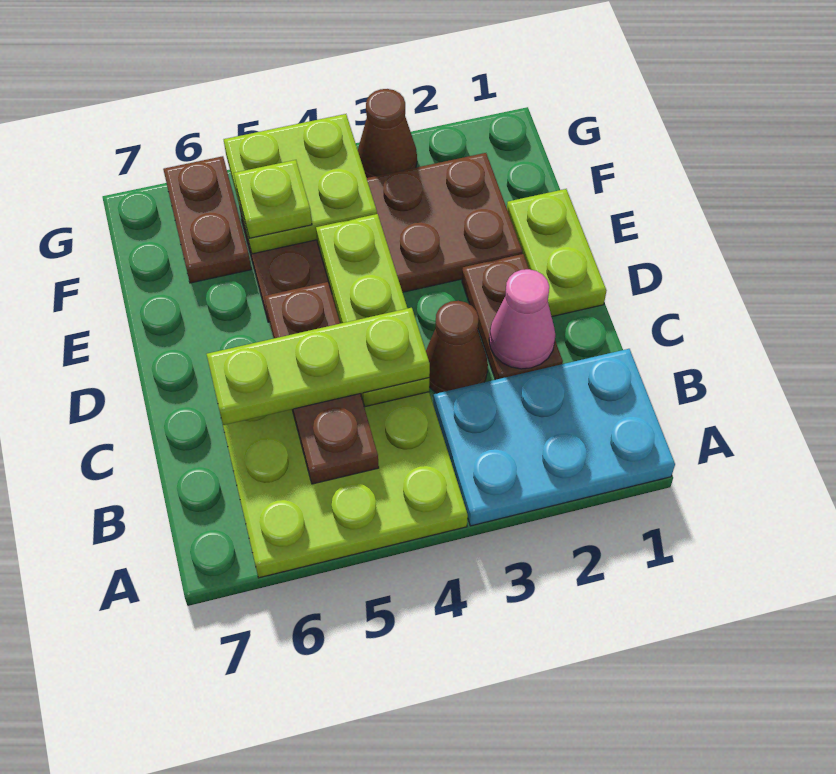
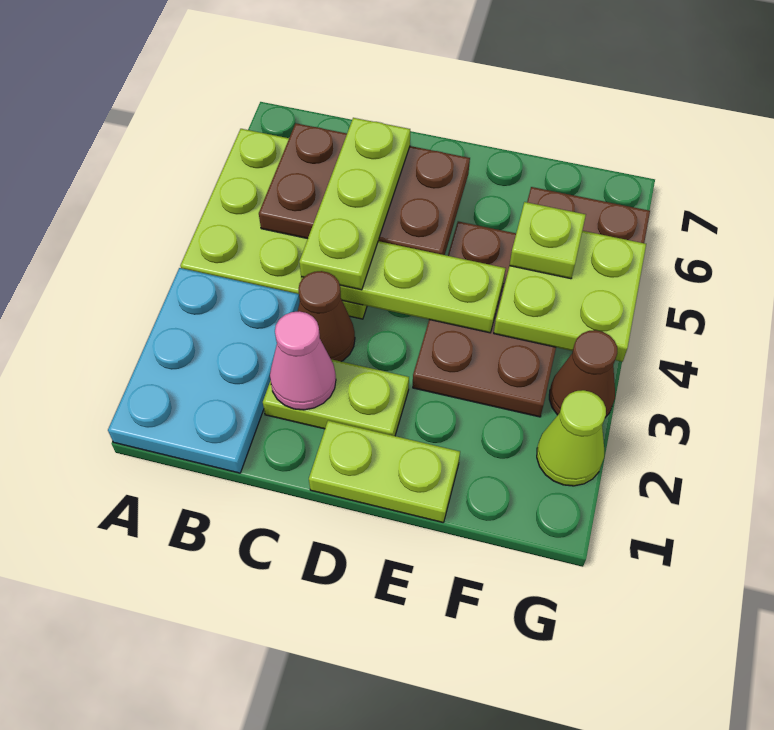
brown plate B5:D5 level 2 -> brown plate B5:D6 level 2
brown plate C2:D2 level 1 -> lime plate C2:D2 level 1
brown plate E2:F5 level 1 -> brown plate E3:F5 level 1
none -> lime cone G2 level 1

